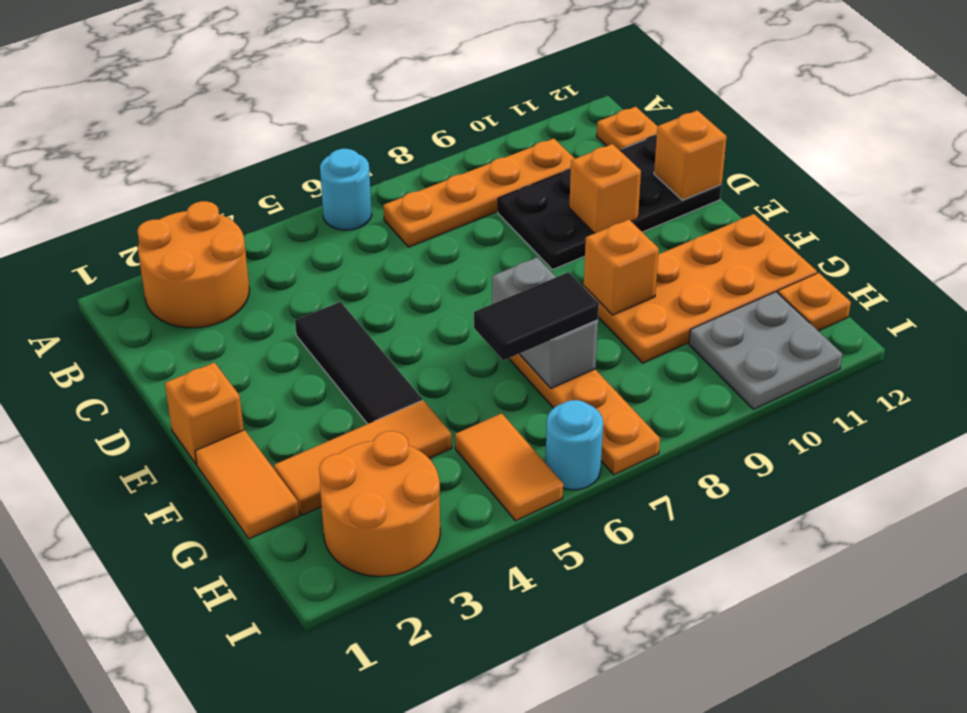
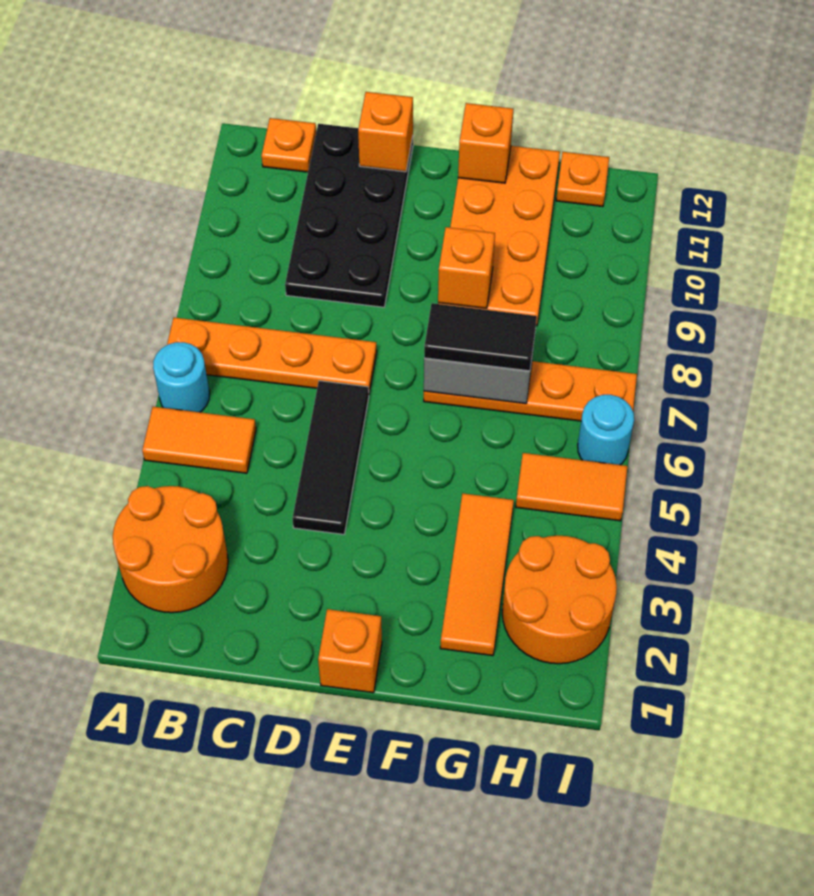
orange plate B7:B10 level 1 -> orange plate A7:D7 level 1
black tile D4:F4 level 1 -> black tile D4:D6 level 1
orange brick D10 level 2 -> orange brick F12 level 2
orange tile F1:G1 level 1 -> orange tile A5:B5 level 1
black tile G6:G7 level 3 -> black tile F7:G7 level 3
grey plate H10:I11 level 1 -> none

